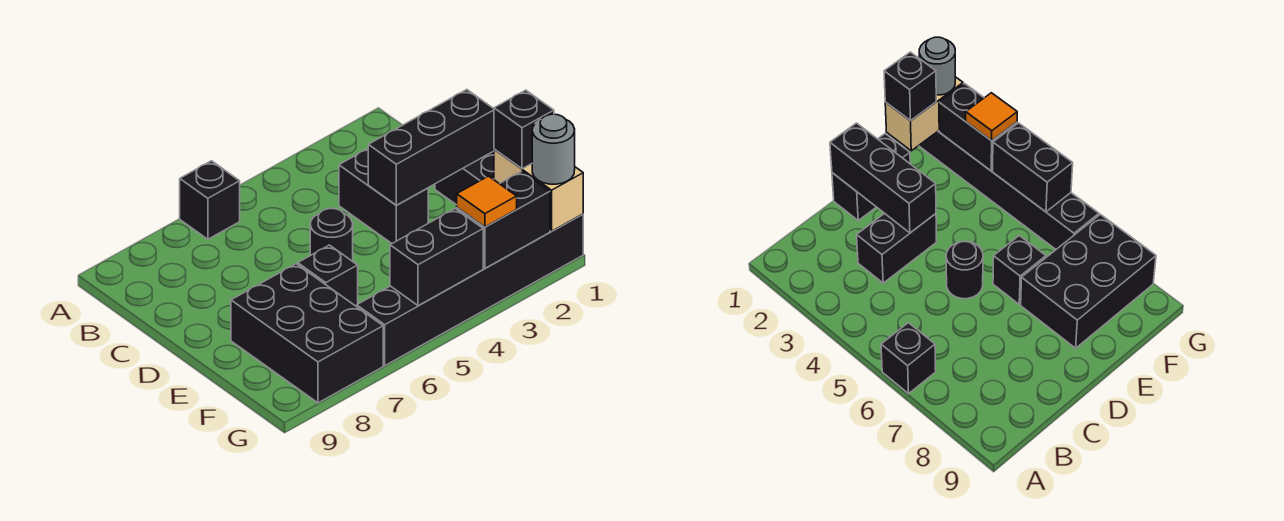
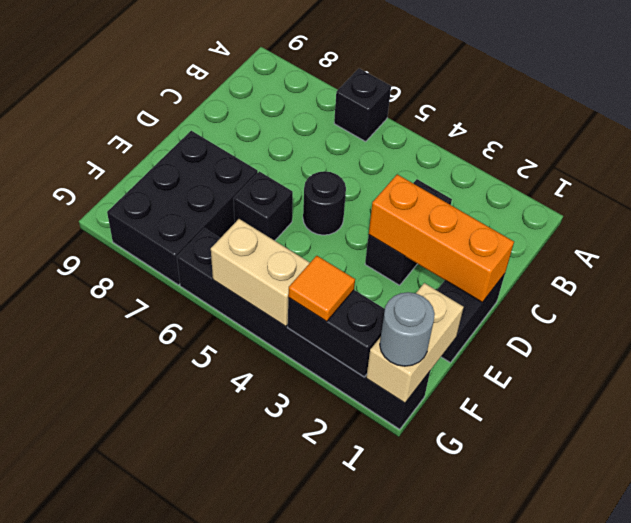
black brick D1:D3 level 2 -> orange brick D1:D3 level 2
black brick F1 level 3 -> none
black brick G4:G5 level 2 -> tan brick G4:G5 level 2

